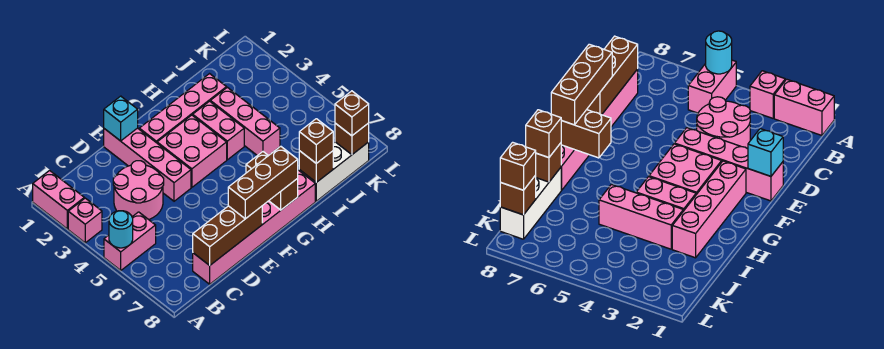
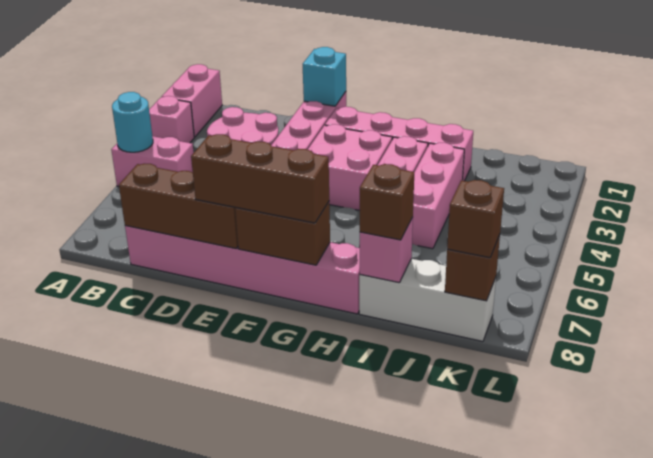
brown brick G7:G8 level 2 -> brown brick F8:G8 level 2
brown brick I8 level 2 -> pink brick I8 level 2

